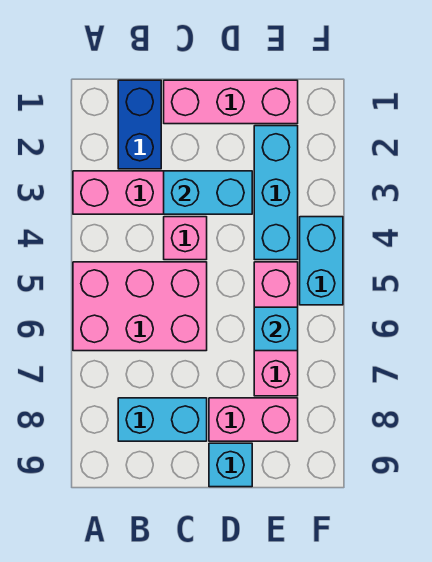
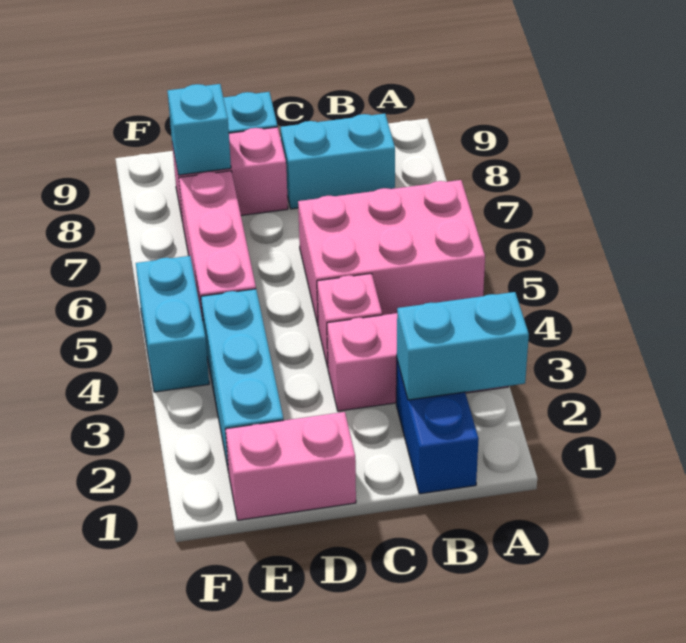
pink brick C1:E1 level 1 -> pink brick D1:E1 level 1
cyan brick C3:D3 level 2 -> cyan brick A2:B2 level 2
cyan brick E6 level 2 -> cyan brick E8 level 2

